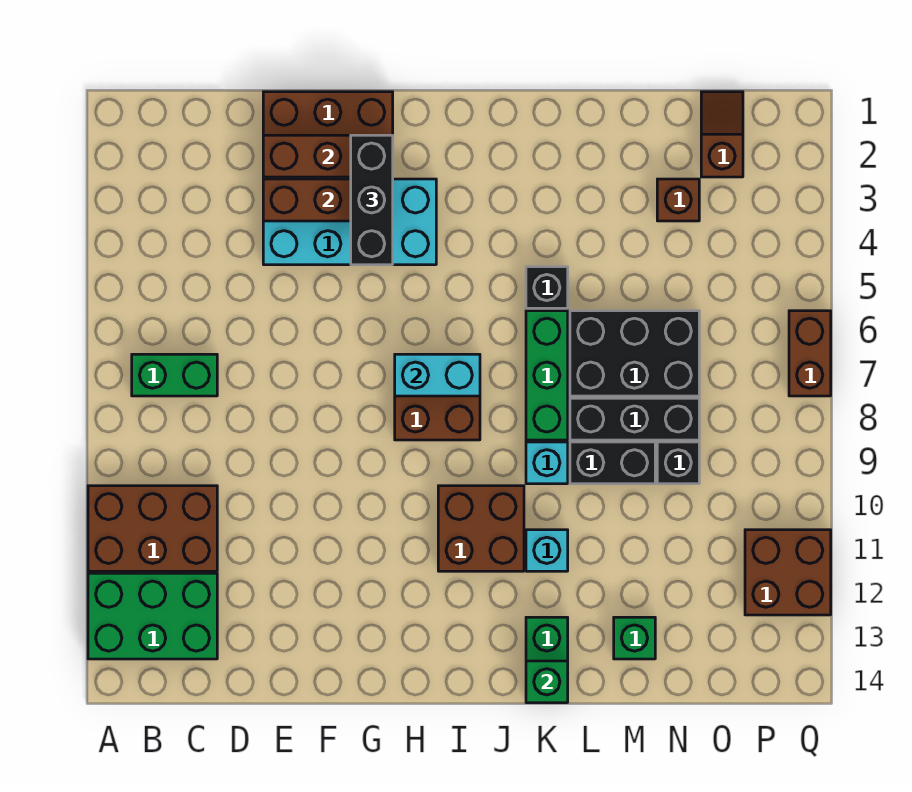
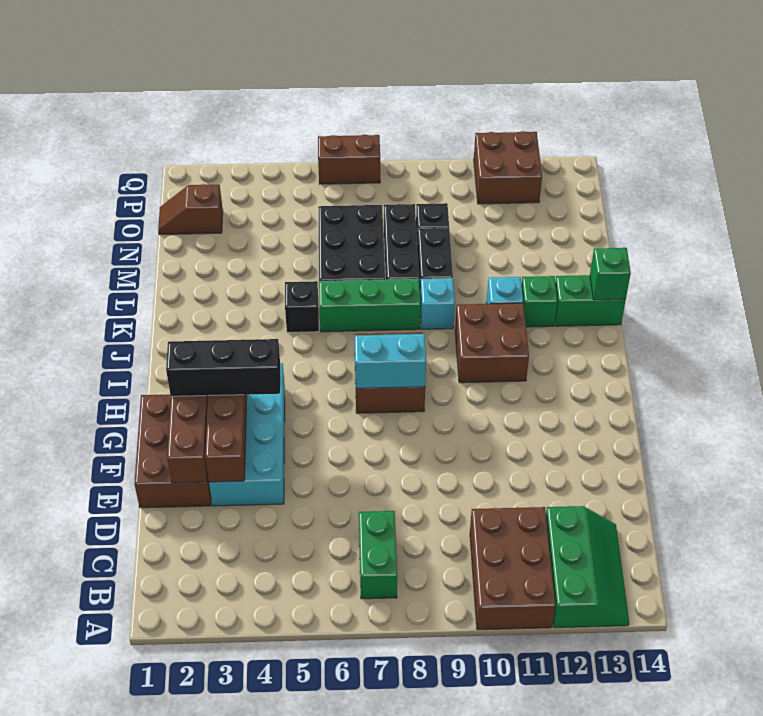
green brick A12:C13 level 1 -> green slope A12:C13 level 1 top 12
cyan brick H7:I7 level 2 -> cyan brick H7:H8 level 2
green brick M13 level 1 -> green brick K12 level 1
brown brick N3 level 1 -> none

